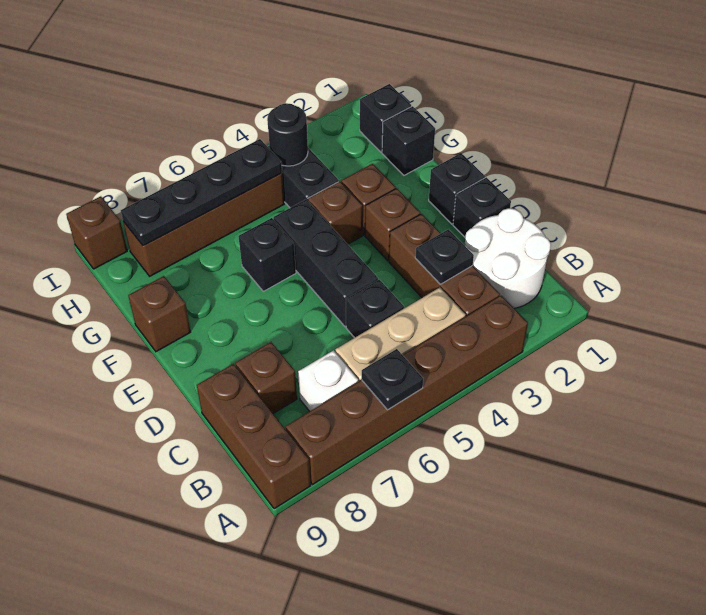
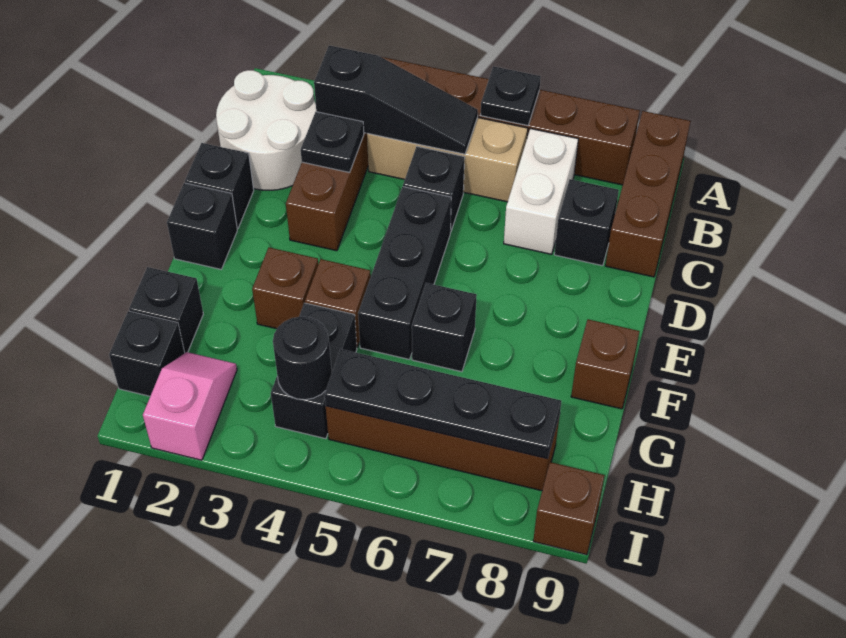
none -> black slope B3:B5 level 2 top 3
white brick B7 level 1 -> white brick B7:C7 level 1
brown brick C8 level 1 -> black brick C8 level 1
brown brick E3 level 1 -> none
none -> pink slope H2:I2 level 1 top I

